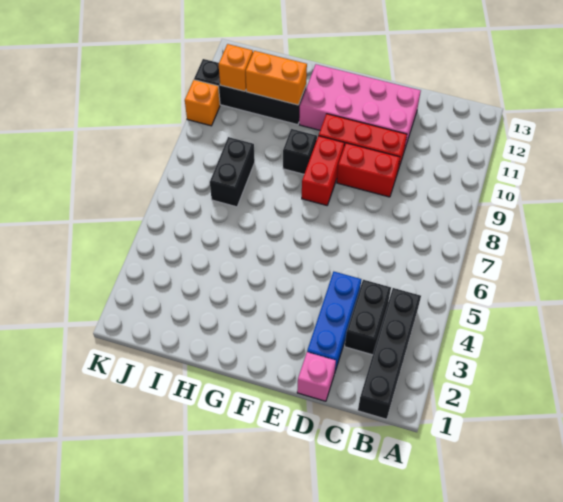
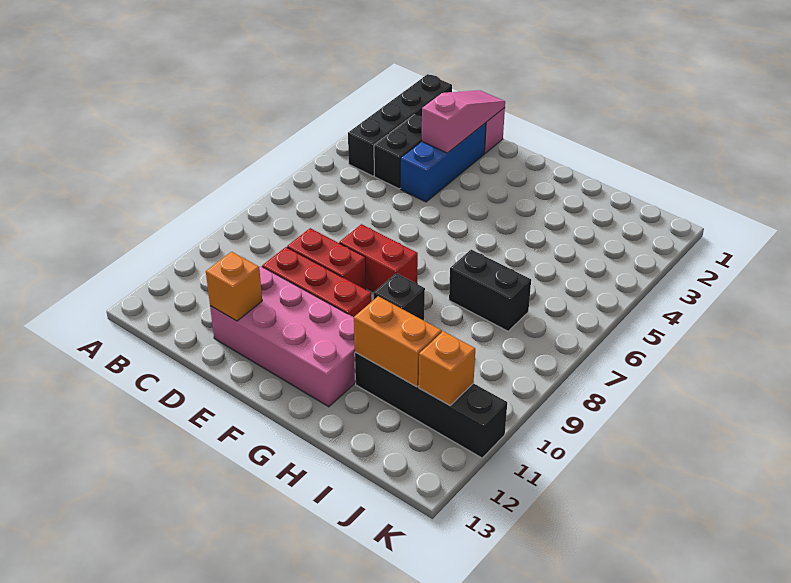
none -> pink slope D1:D3 level 2 top 3
red brick F8:F9 level 1 -> red brick E8:F8 level 1
black brick I7:I8 level 1 -> black brick H7:I7 level 1
orange brick K10 level 1 -> orange brick D12 level 2

